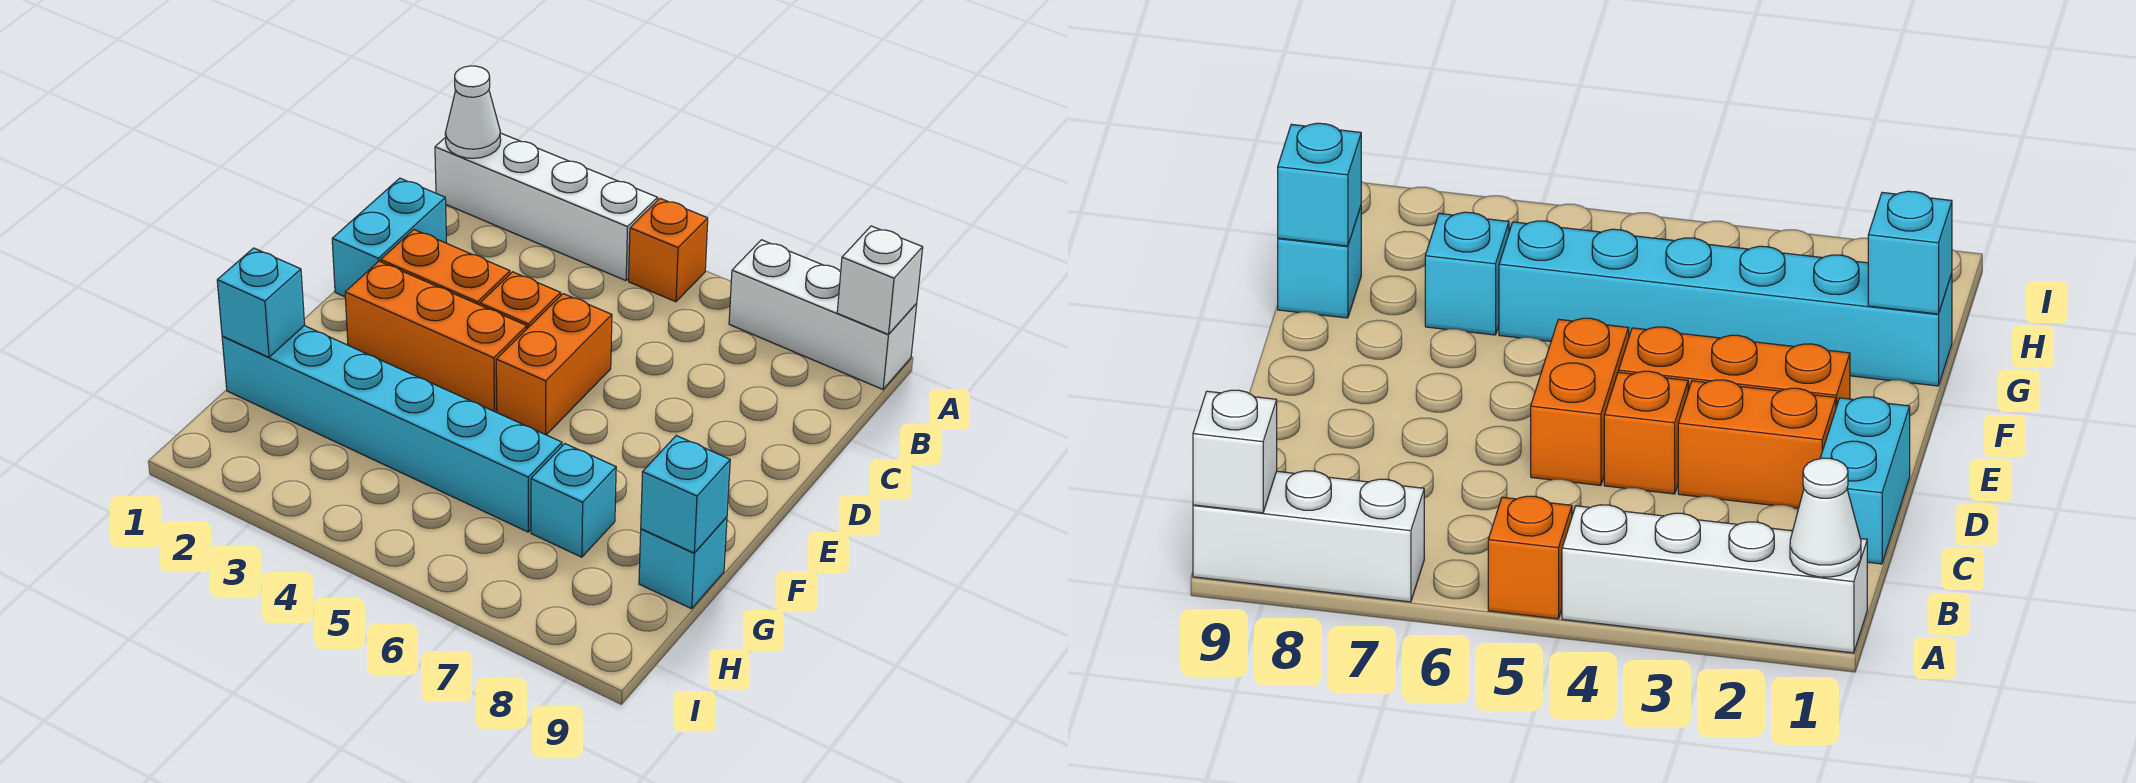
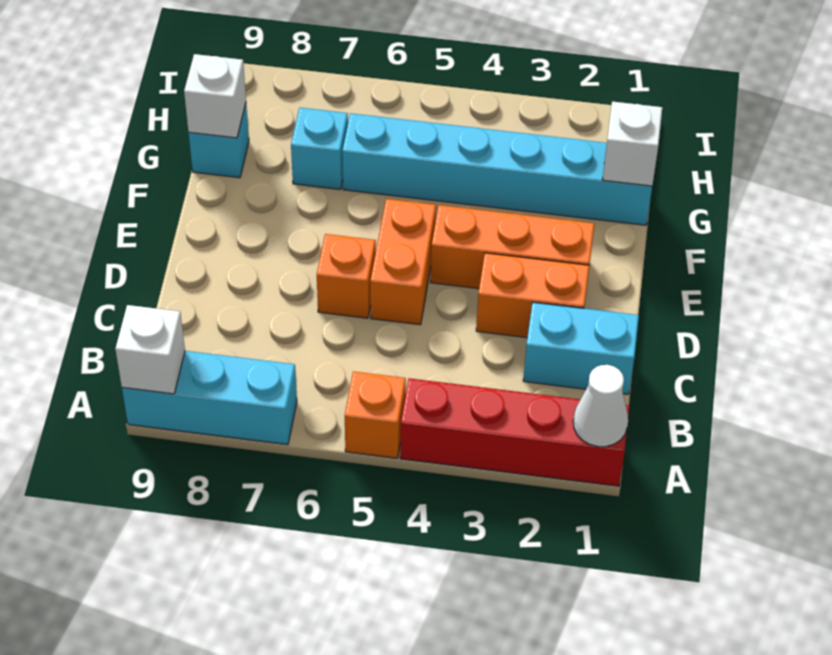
white brick A1:A4 level 1 -> red brick A1:A4 level 1
white brick A7:A9 level 1 -> cyan brick A7:A9 level 1
cyan brick C1:D1 level 1 -> cyan brick C1:C2 level 1
orange brick D4 level 1 -> orange brick D6 level 1
cyan brick G1 level 2 -> white brick G1 level 2
cyan brick G9 level 2 -> white brick G9 level 2

